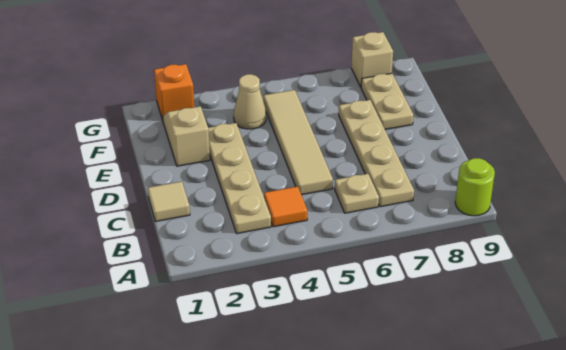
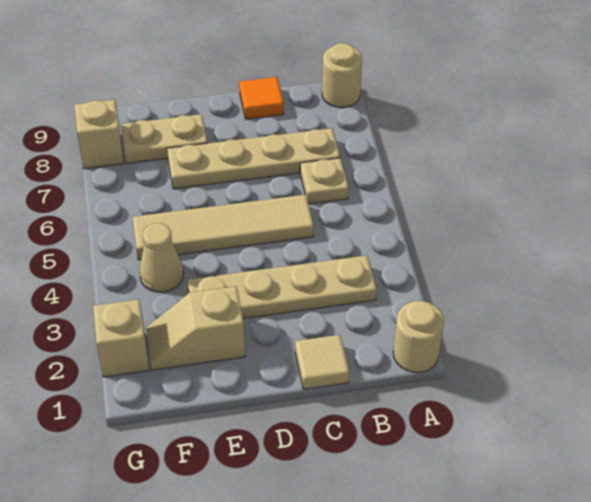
none -> tan round brick A1 level 1
lime round brick A9 level 1 -> tan round brick A9 level 1
orange tile B4 level 1 -> orange tile C9 level 1
orange brick G2 level 1 -> tan brick G2 level 1

